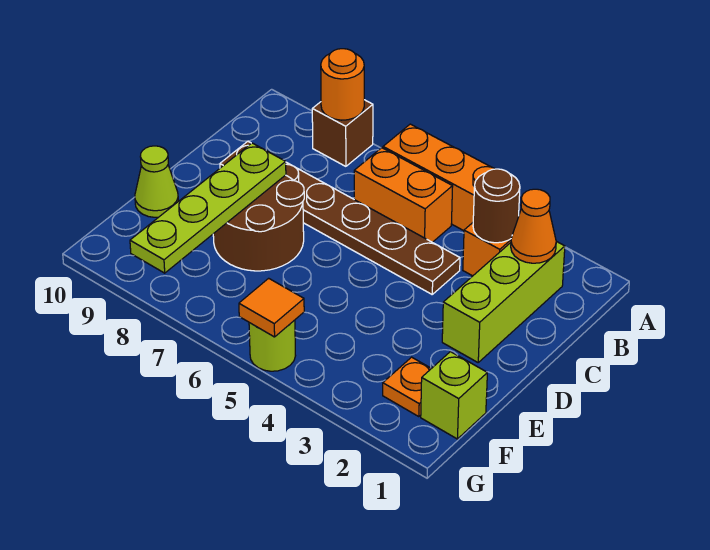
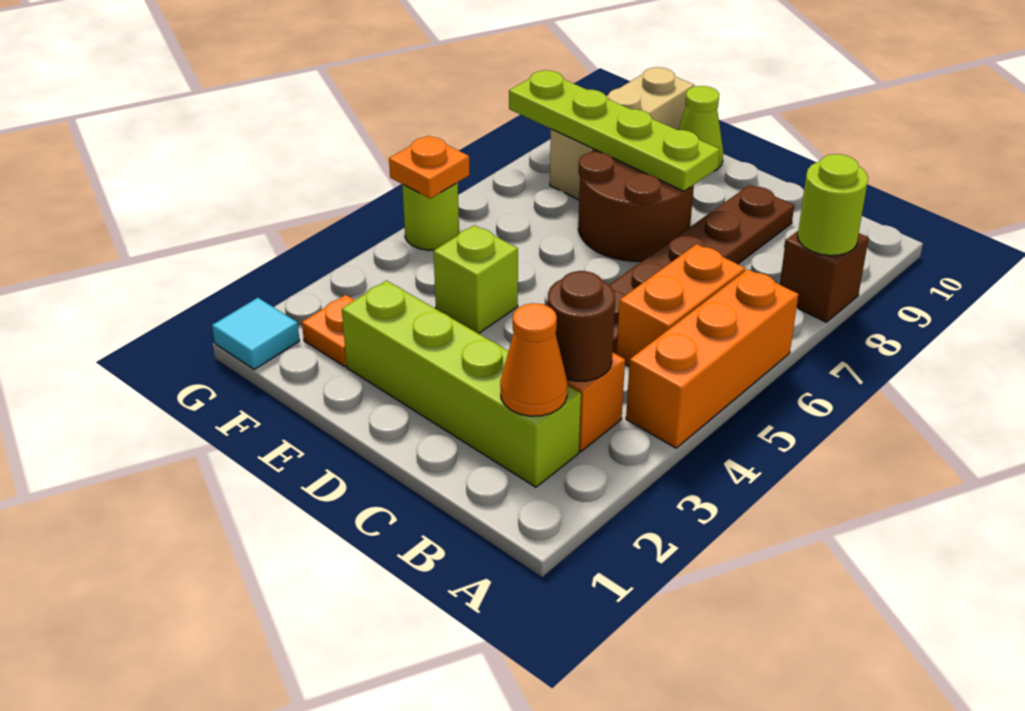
orange round brick A8 level 2 -> lime round brick A8 level 2
lime brick B2:D2 level 1 -> lime brick B2:E2 level 1
lime brick F1 level 1 -> lime brick E4 level 1
none -> tan brick F8:F10 level 1
none -> cyan tile G1 level 1
orange tile G5 level 2 -> orange plate G5 level 2

